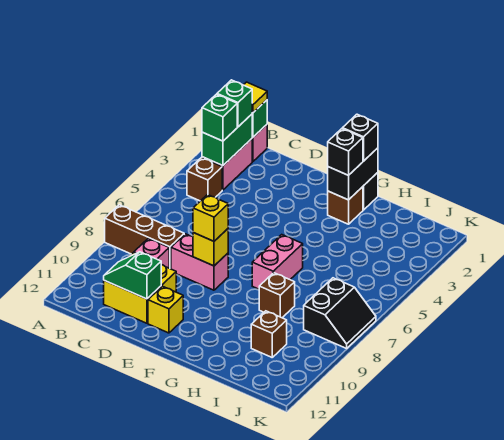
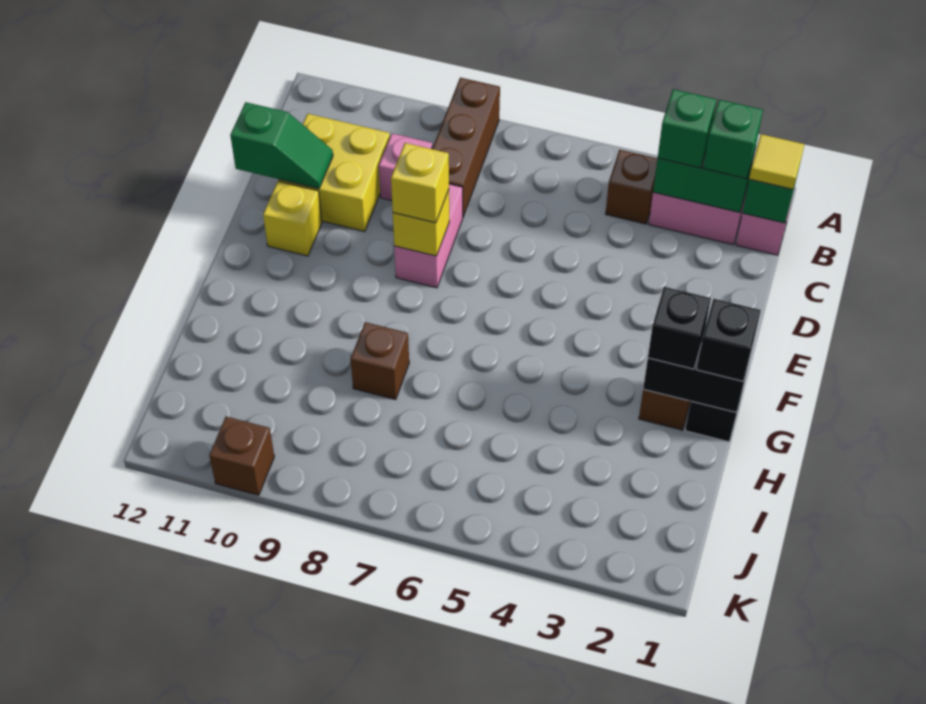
green slope C11:D11 level 2 top D -> green slope D11:D12 level 2 top 12
pink brick G6:G7 level 1 -> none
brown brick I10 level 1 -> brown brick K10 level 1
black slope J7:K8 level 1 top J -> none

